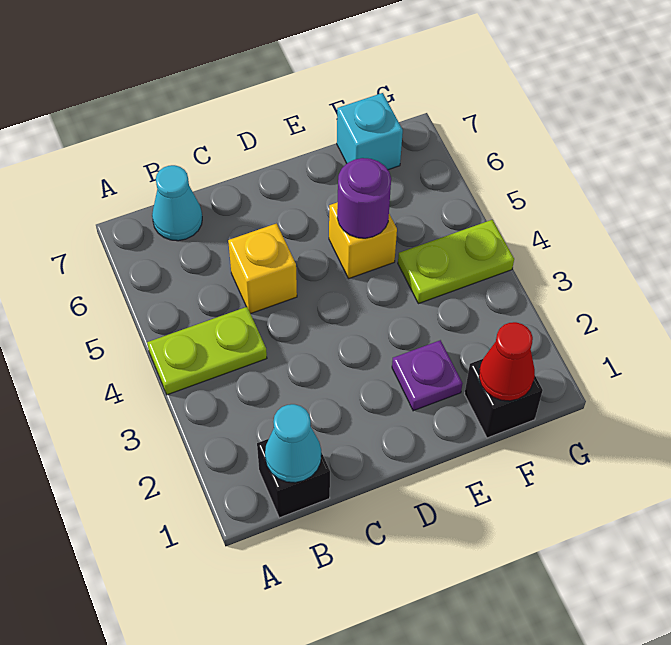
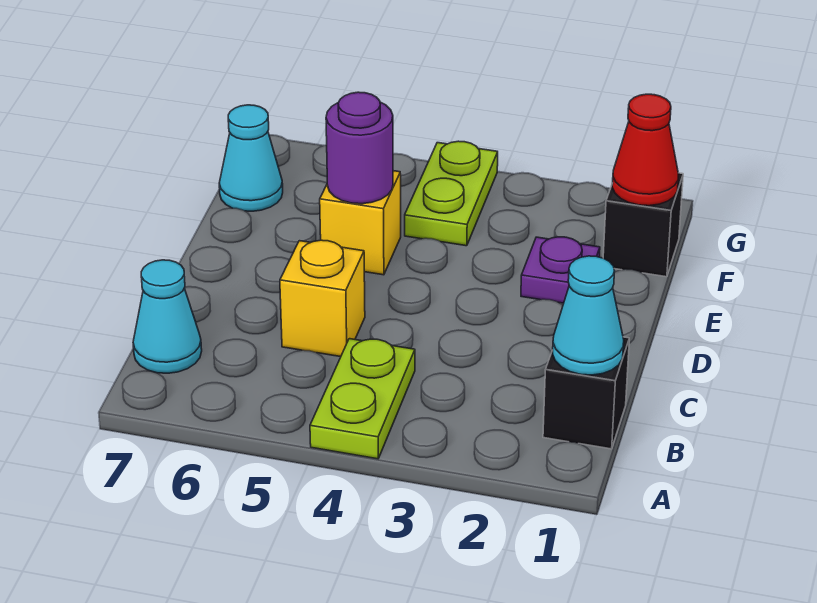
cyan brick F7 level 1 -> cyan cone F7 level 1

